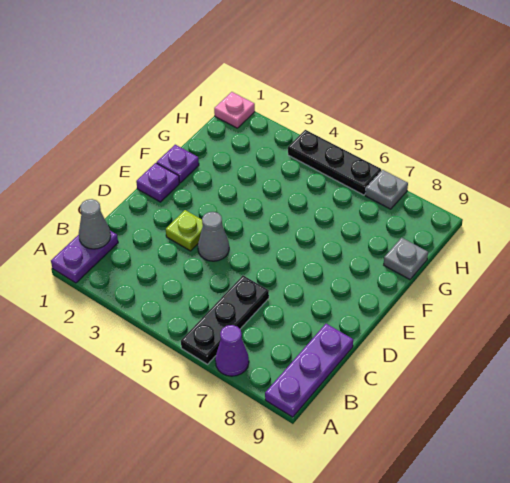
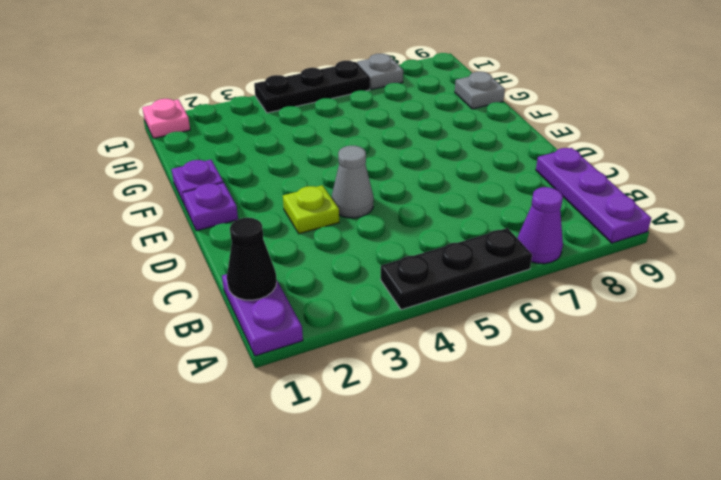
black plate A6:C6 level 1 -> black plate A4:A6 level 1
grey cone B1 level 2 -> black cone B1 level 2

